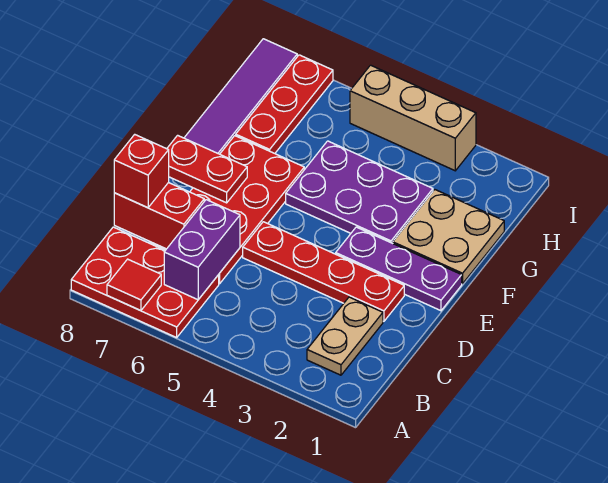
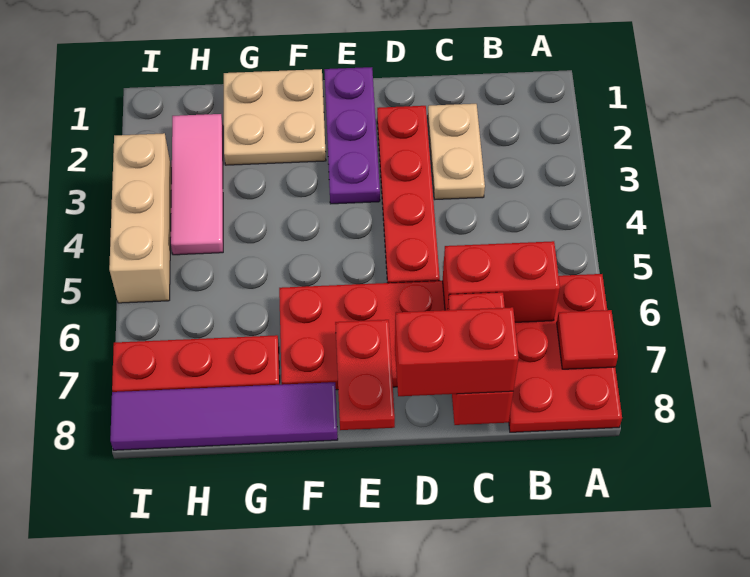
tan plate B2:C2 level 1 -> tan plate C2:C3 level 1
purple brick B6:C6 level 2 -> red brick B6:C6 level 2
red brick C8 level 3 -> red brick C8:D8 level 3
purple plate F3:G5 level 1 -> none
none -> pink tile H2:H4 level 1

